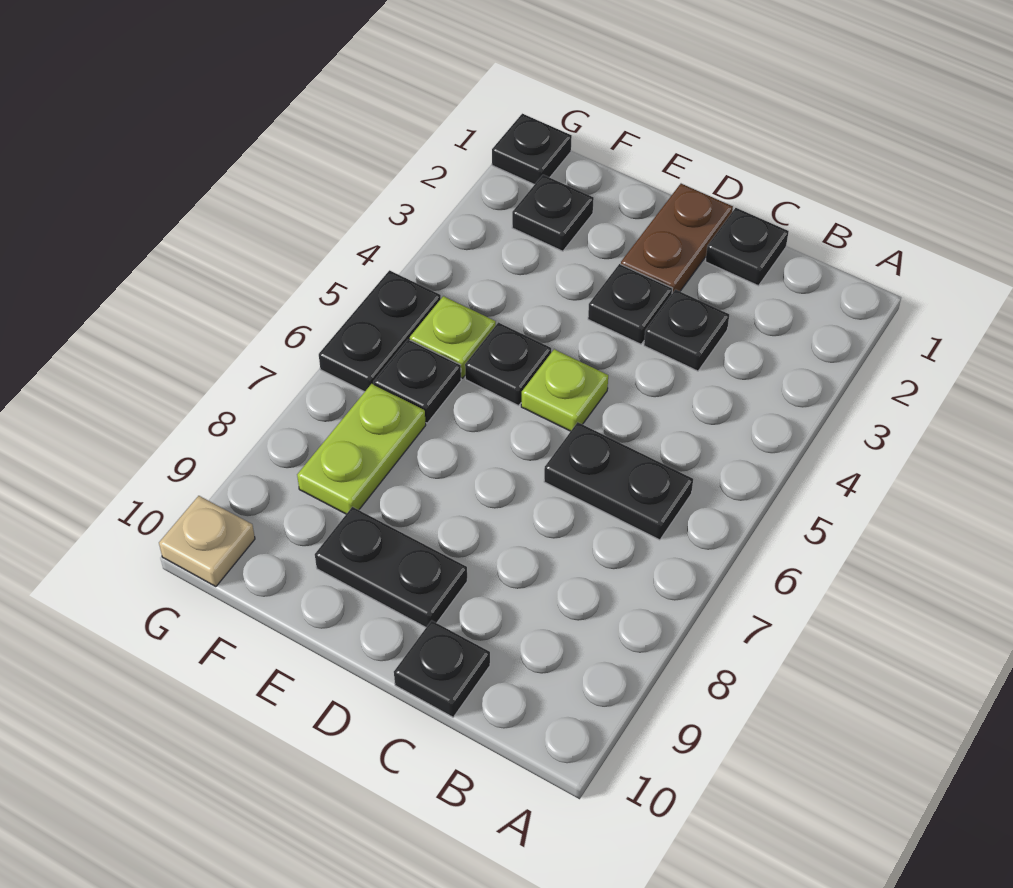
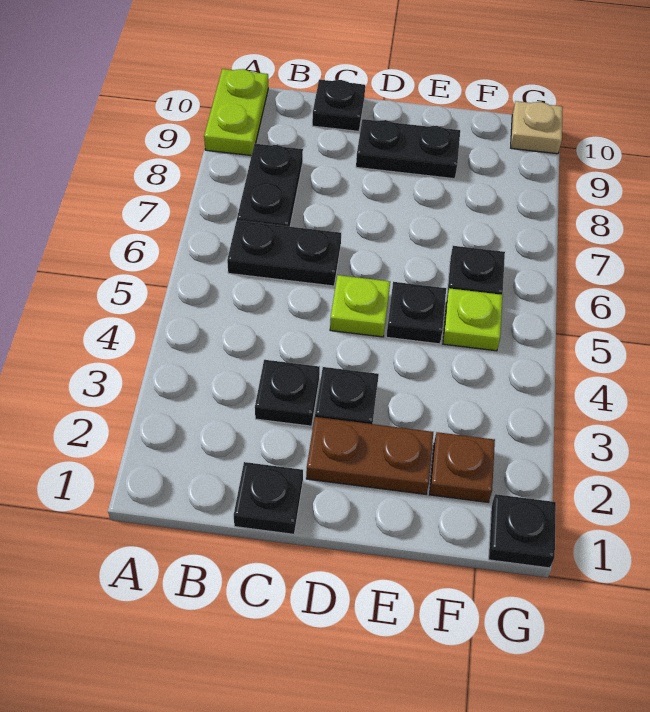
brown plate D1:D2 level 1 -> brown plate D2:E2 level 1
black plate F2 level 1 -> brown plate F2 level 1
lime plate F7:F8 level 1 -> lime plate A9:A10 level 1
black plate G5:G6 level 1 -> black plate B7:B8 level 1

